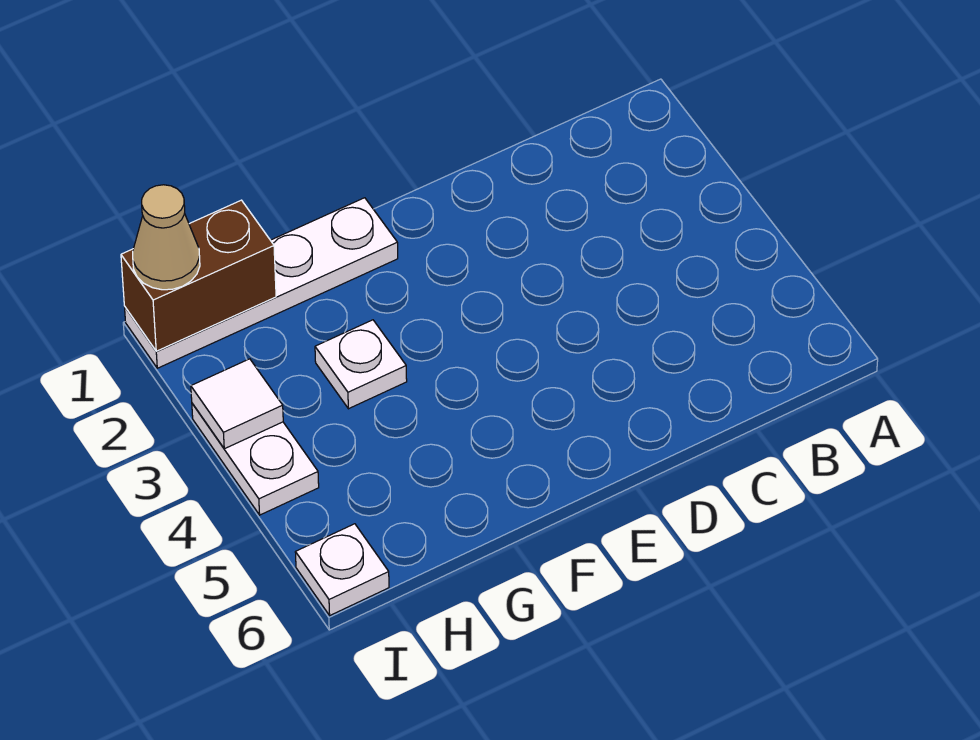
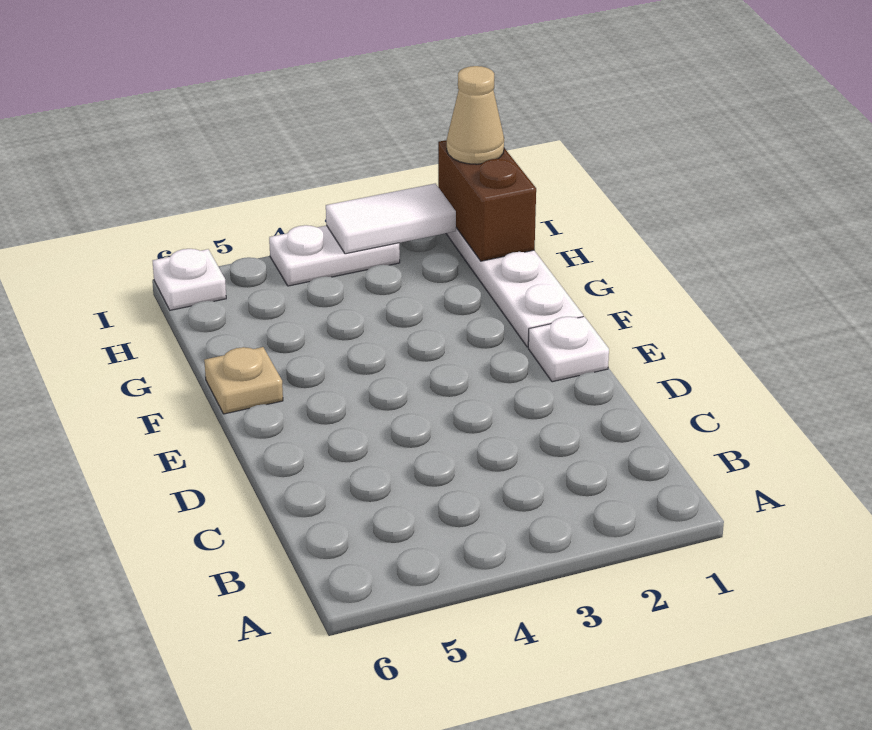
none -> tan plate F6 level 1
white plate G3 level 1 -> white plate E1 level 1
white tile I3 level 2 -> white tile I2:I3 level 2

